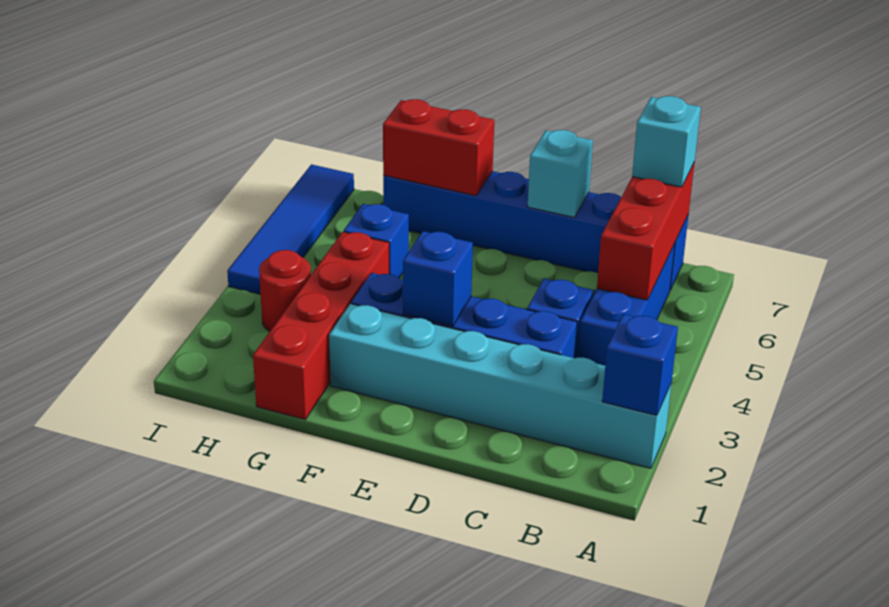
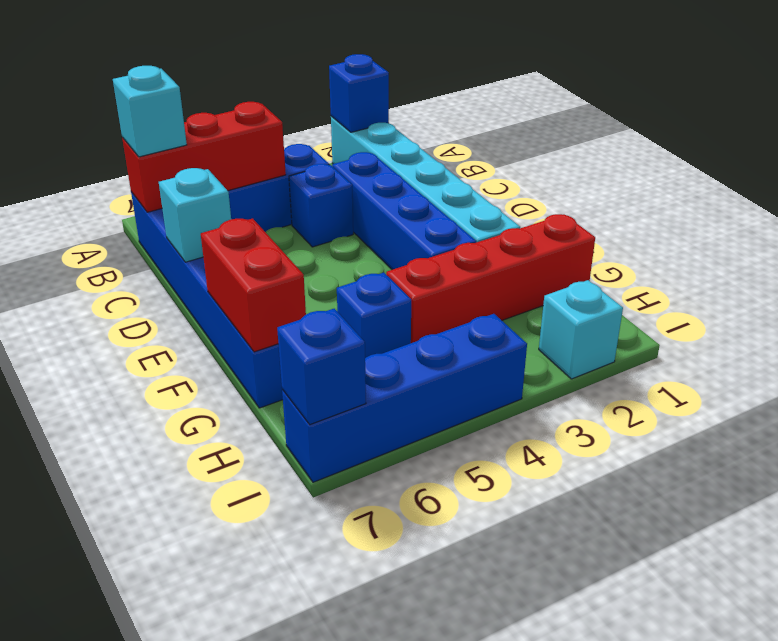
blue brick E3 level 2 -> blue brick I7 level 2
red round brick H3 level 1 -> none
none -> cyan brick I2 level 1
blue tile I4:I7 level 1 -> blue brick I4:I7 level 1

